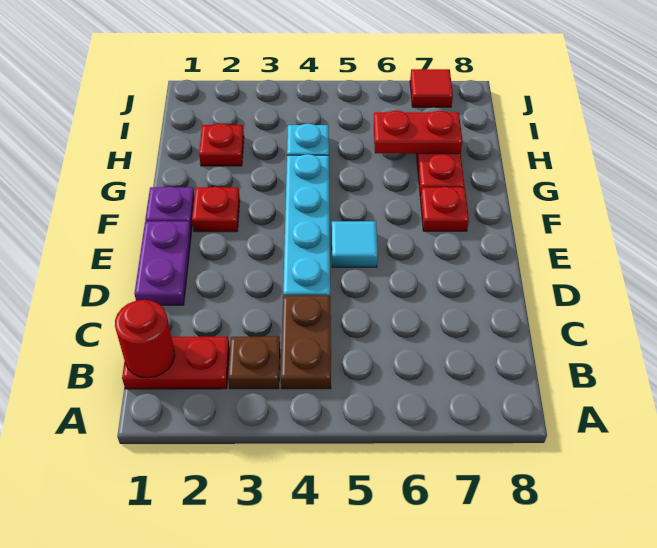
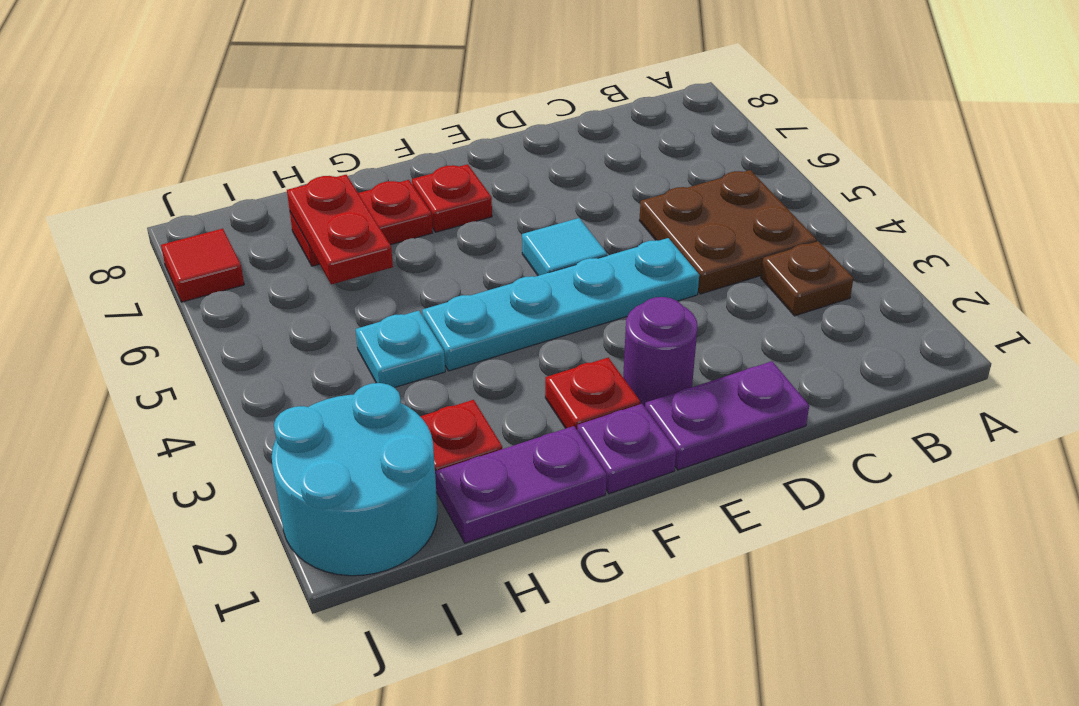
red plate B1:B2 level 1 -> none
red round brick B1 level 2 -> none
brown plate B4:C4 level 1 -> brown plate B4:C5 level 1
none -> purple round brick E2 level 1
none -> purple plate G1:H1 level 1
none -> cyan round brick I1:J2 level 1

